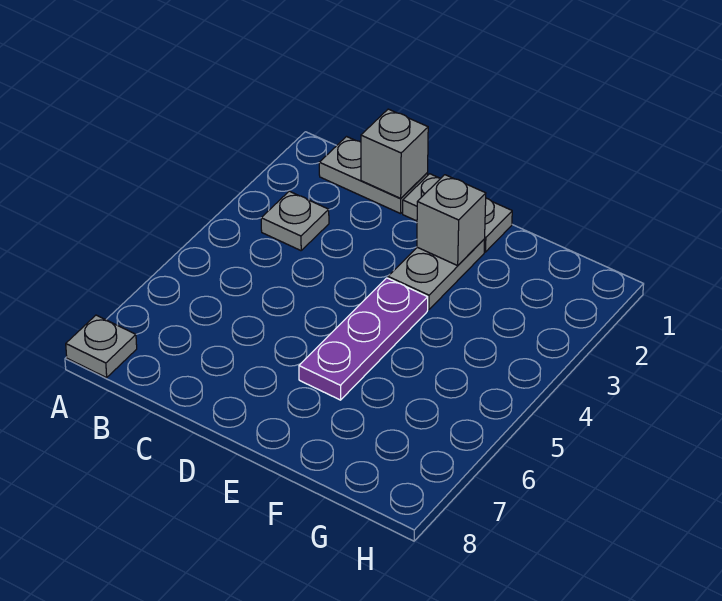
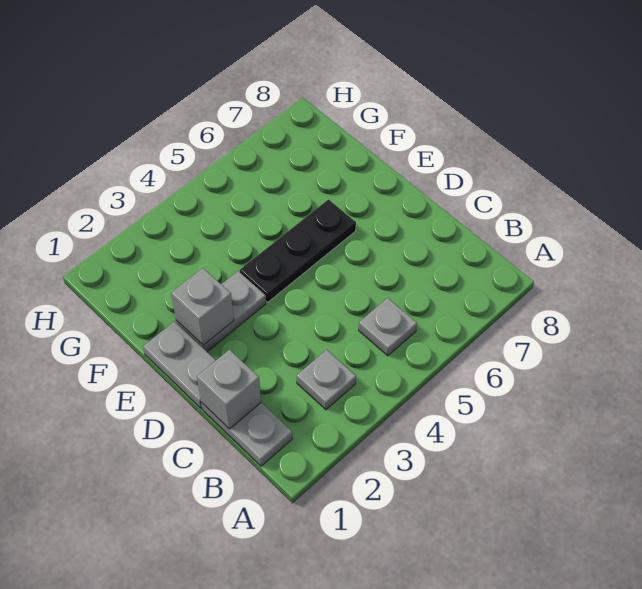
grey plate A8 level 1 -> grey plate B5 level 1
purple plate E4:E6 level 1 -> black plate E4:E6 level 1

